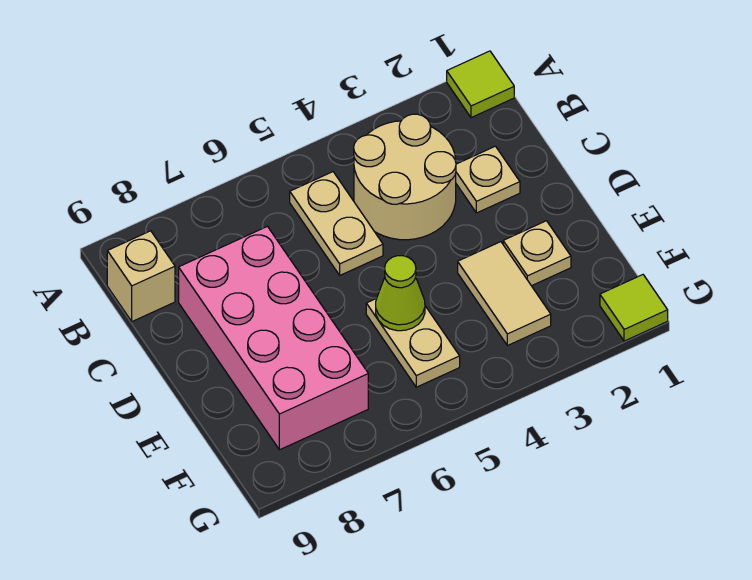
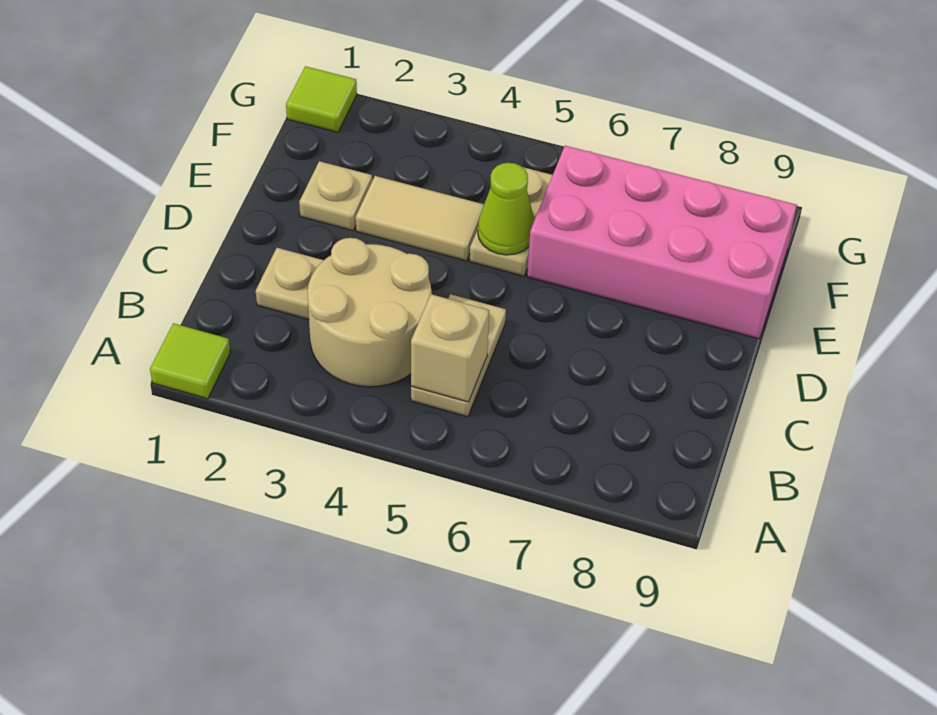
tan brick B9 level 1 -> tan brick B5 level 2
pink brick C7:F8 level 1 -> pink brick E6:F9 level 1
tan tile E3:F3 level 1 -> tan tile E3:E4 level 1

